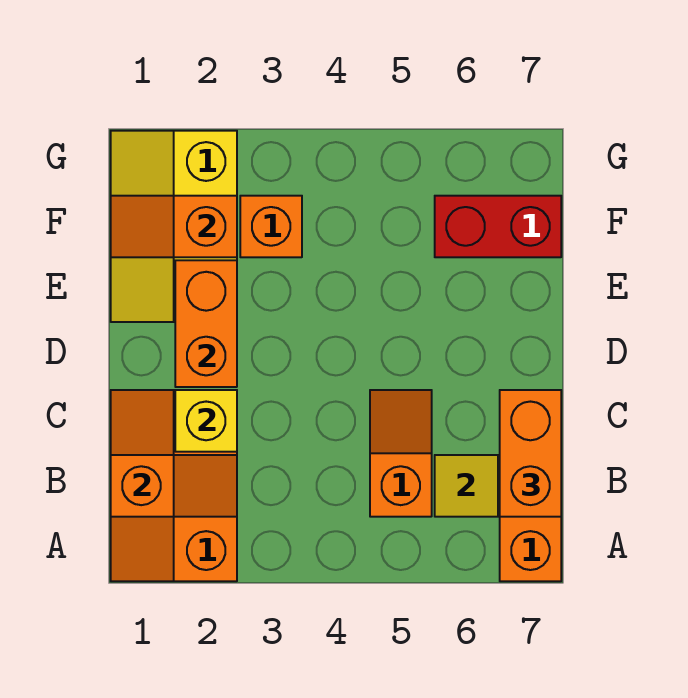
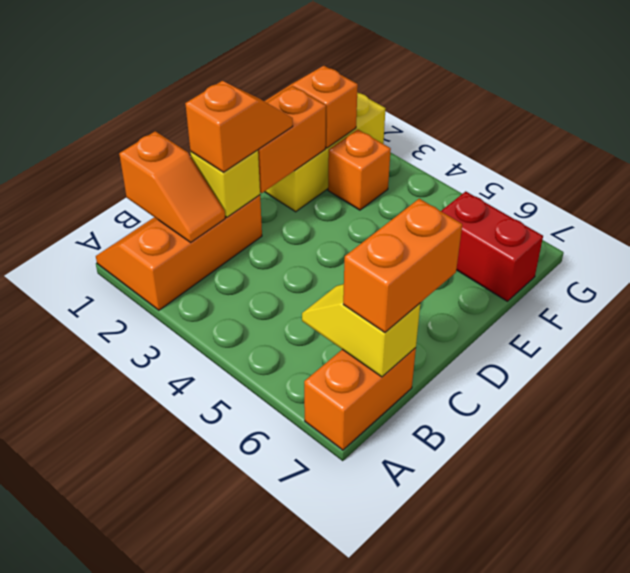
orange slope B5:C5 level 1 top B -> orange slope C2:D2 level 3 top C

